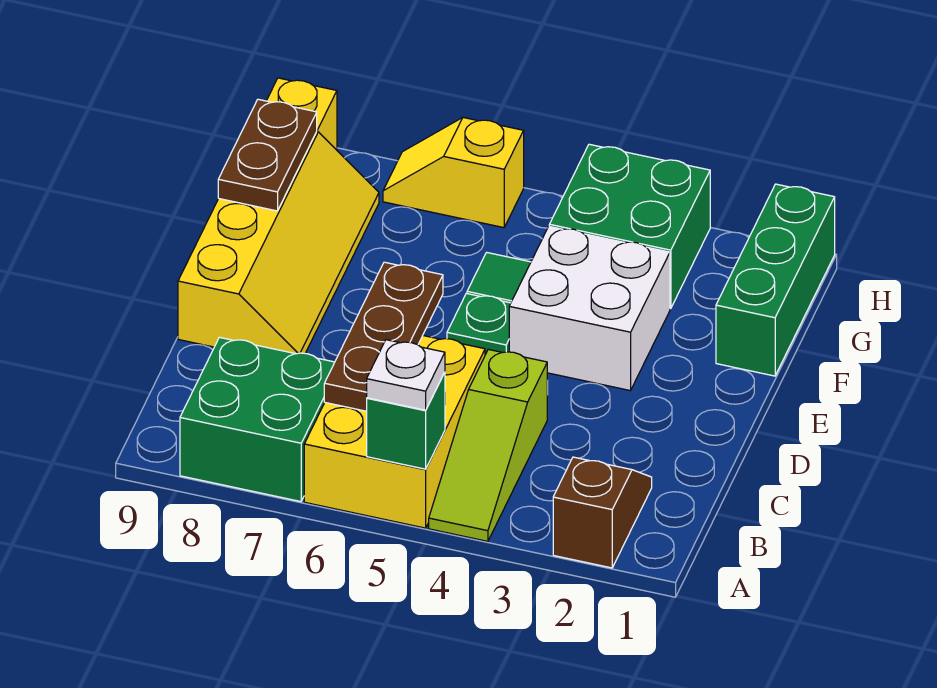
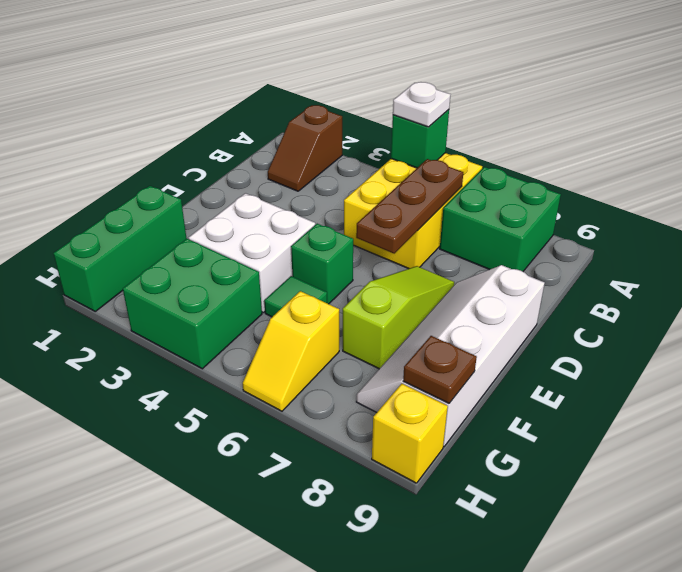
lime slope A4:C4 level 1 top C -> lime slope D7:F7 level 1 top F
yellow slope D8:G9 level 1 top 9 -> white slope D8:G9 level 1 top 9
green plate E5 level 1 -> green brick E5 level 1
brown plate F9:G9 level 2 -> brown plate G9 level 2
yellow slope H6:H7 level 1 top 6 -> yellow slope G6:H6 level 1 top G

